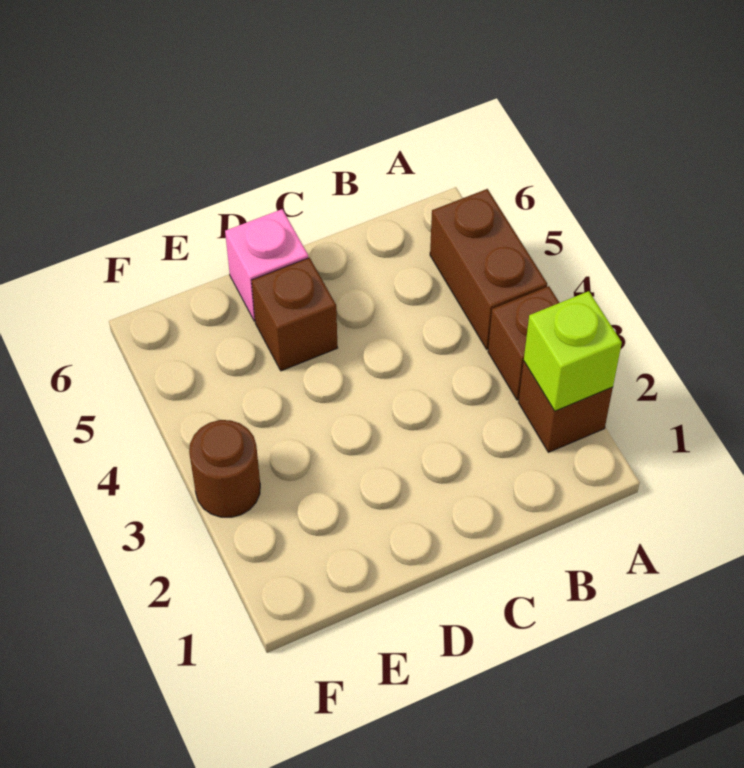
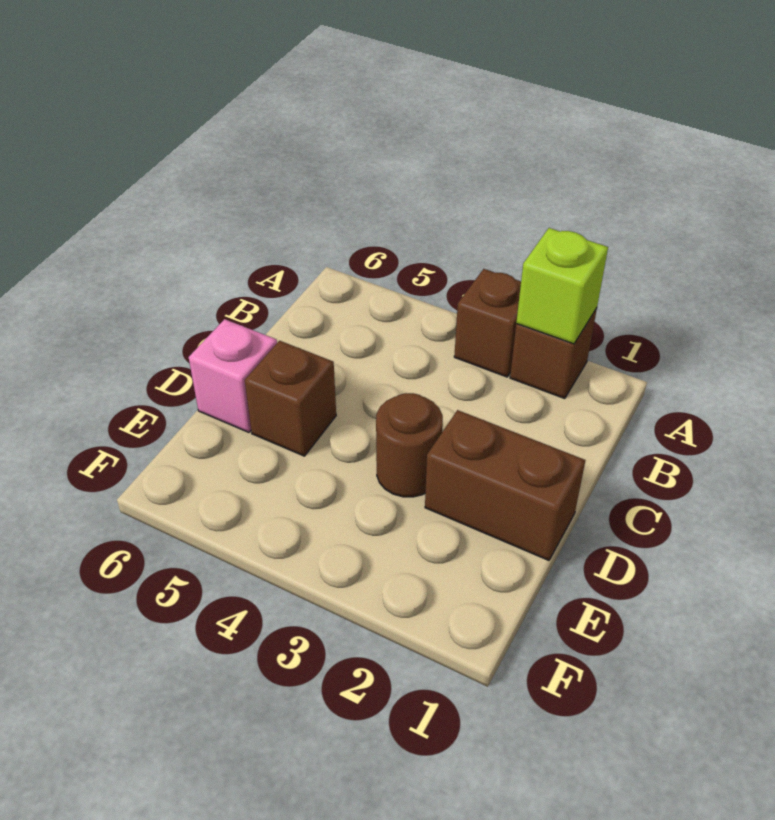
brown brick A4:A5 level 1 -> brown brick D1:D2 level 1
brown round brick F3 level 1 -> brown round brick D3 level 1

